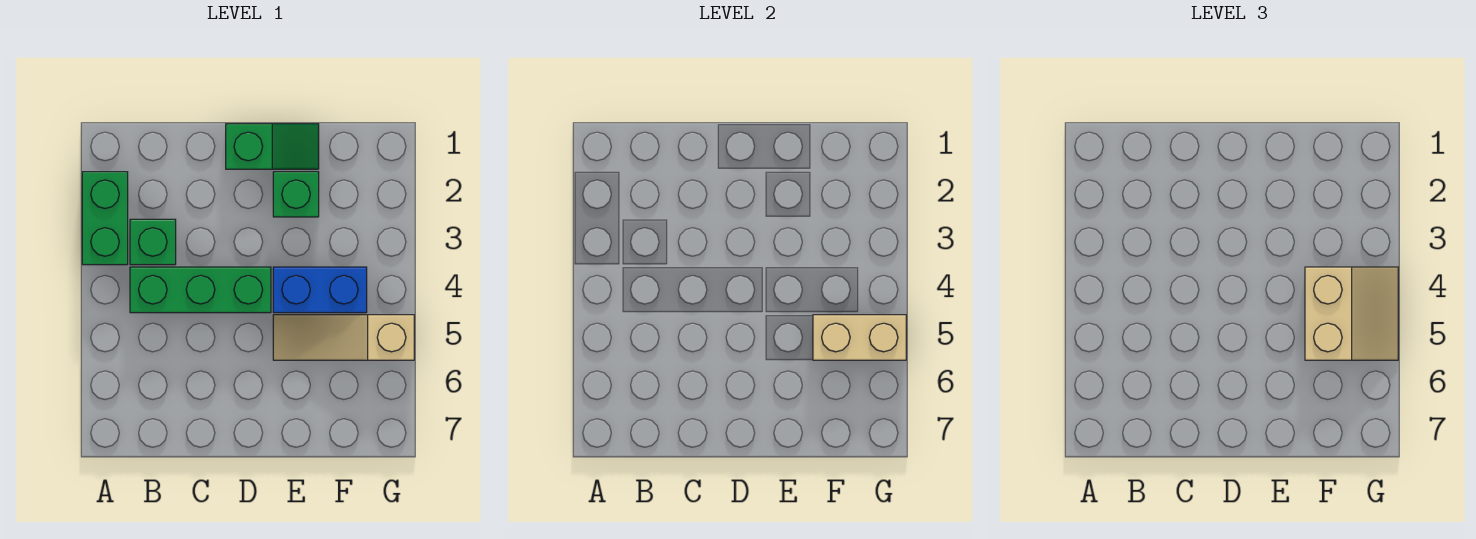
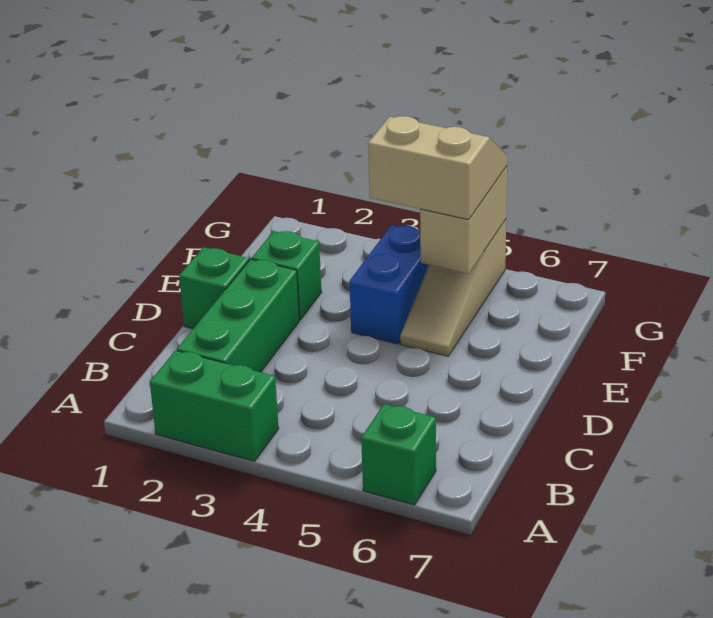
green brick B3 level 1 -> green brick A6 level 1
green brick B4:D4 level 1 -> green brick B2:D2 level 1

